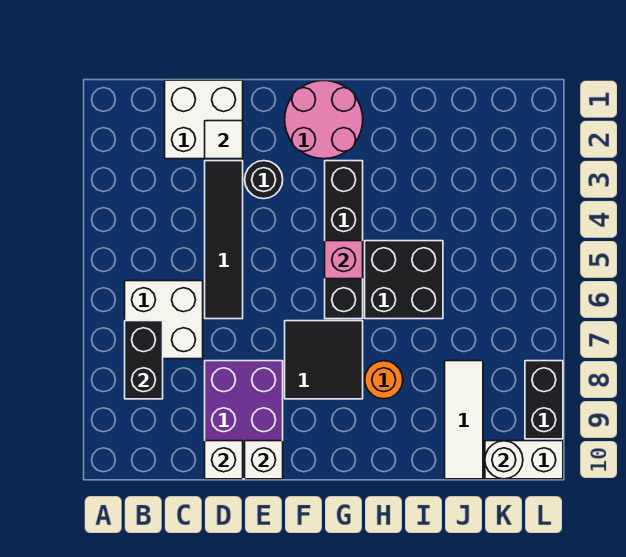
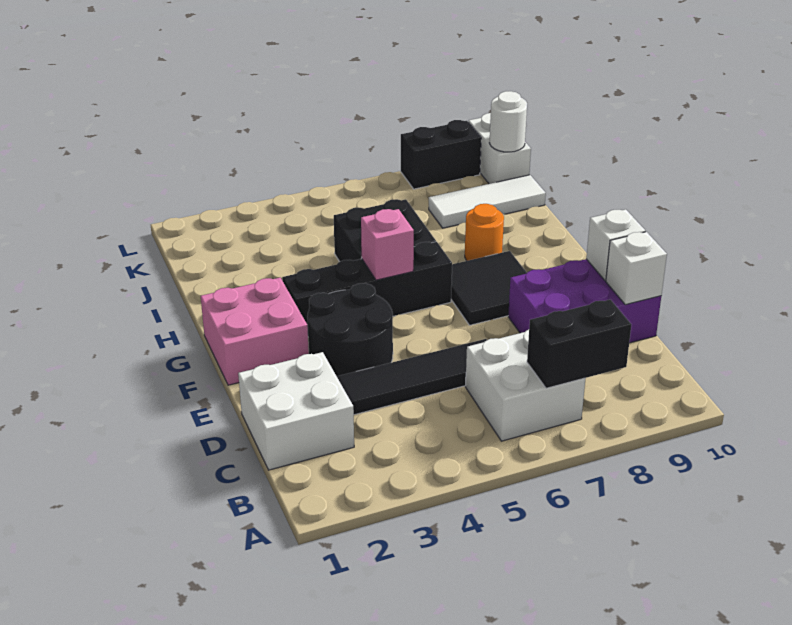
white tile D2 level 2 -> none
black round brick E3 level 1 -> black round brick E3:F4 level 1
pink round brick F1:G2 level 1 -> pink brick F1:G2 level 1

